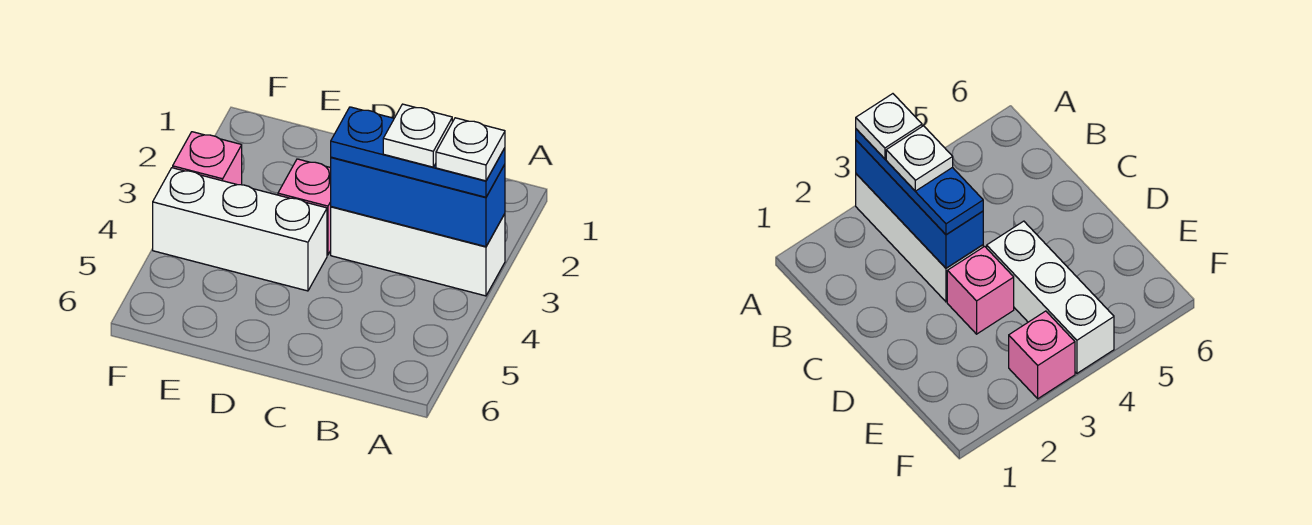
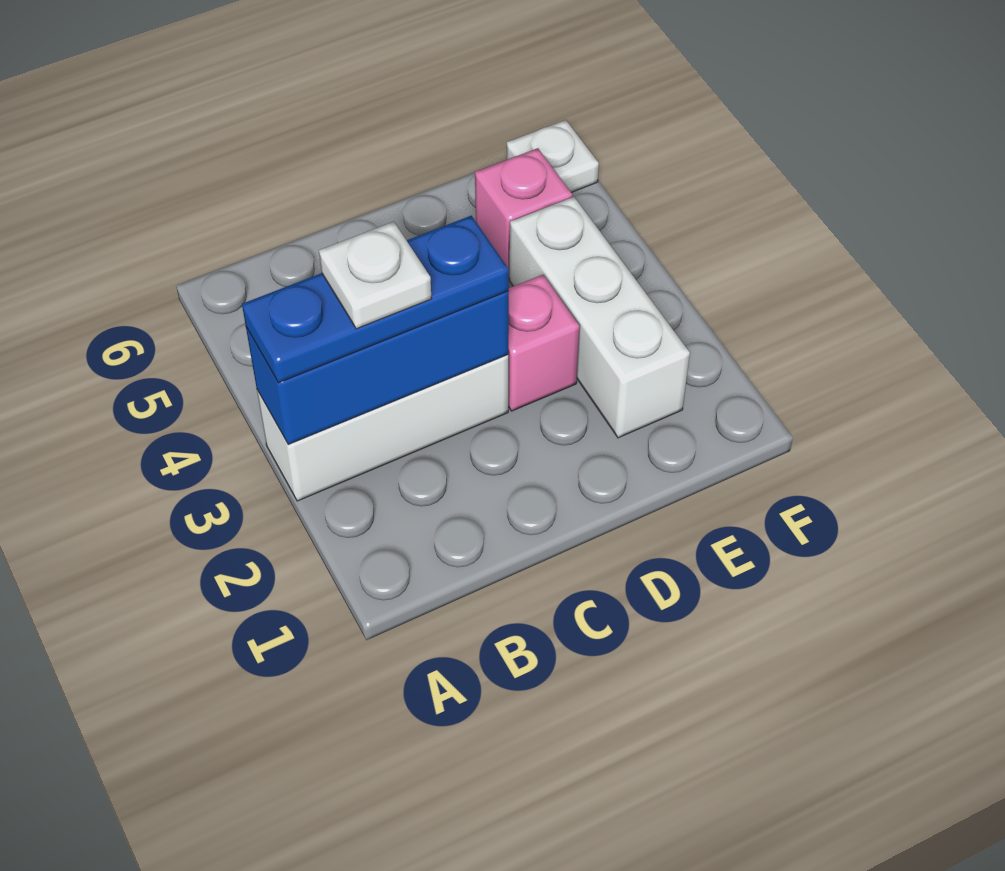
white plate A3 level 4 -> white plate F6 level 1
white brick D4:F4 level 1 -> white brick E2:E4 level 1
pink brick F3 level 1 -> pink brick E5 level 1

